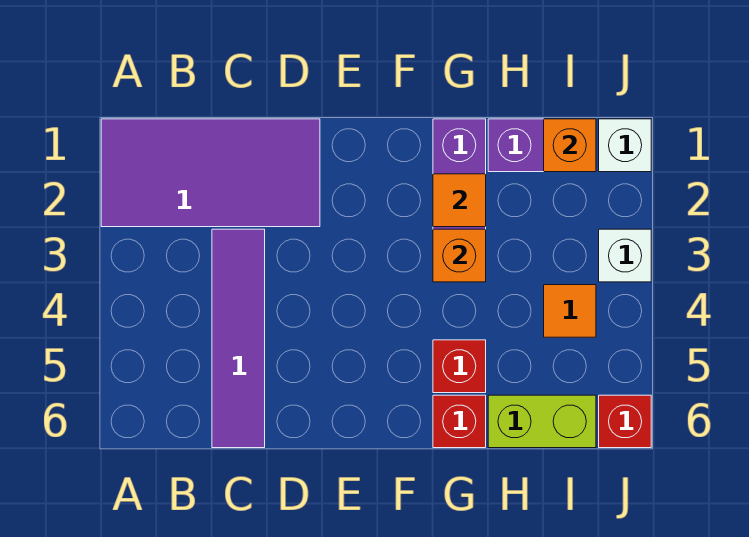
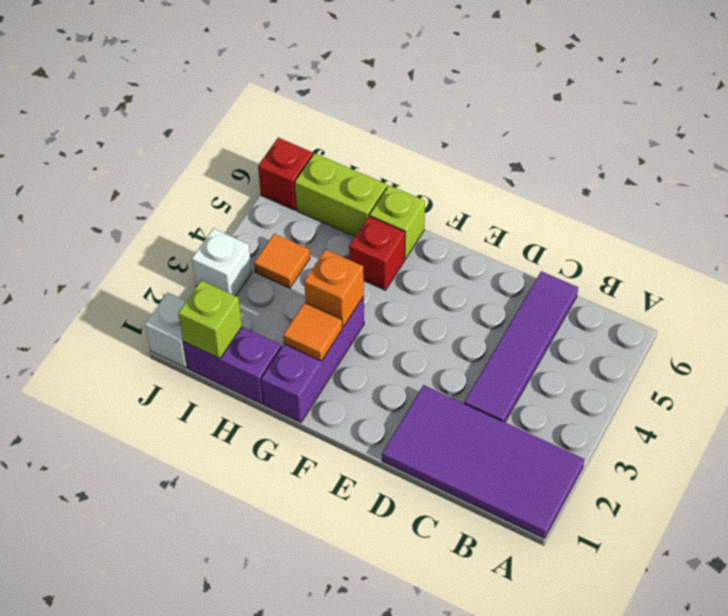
red brick G6 level 1 -> lime brick G6 level 1
orange brick I1 level 2 -> lime brick I1 level 2

